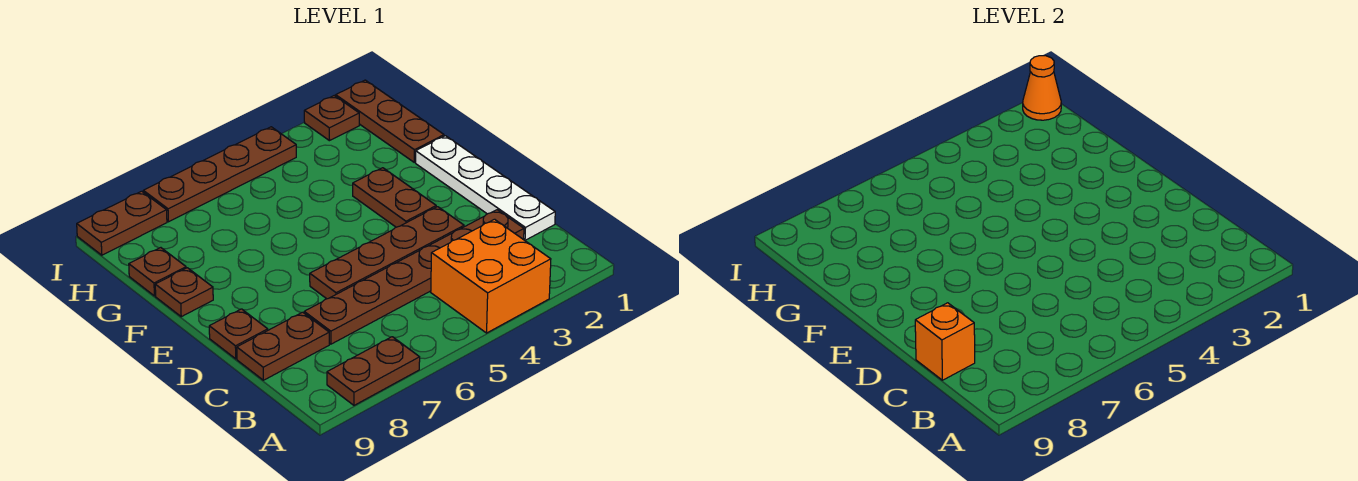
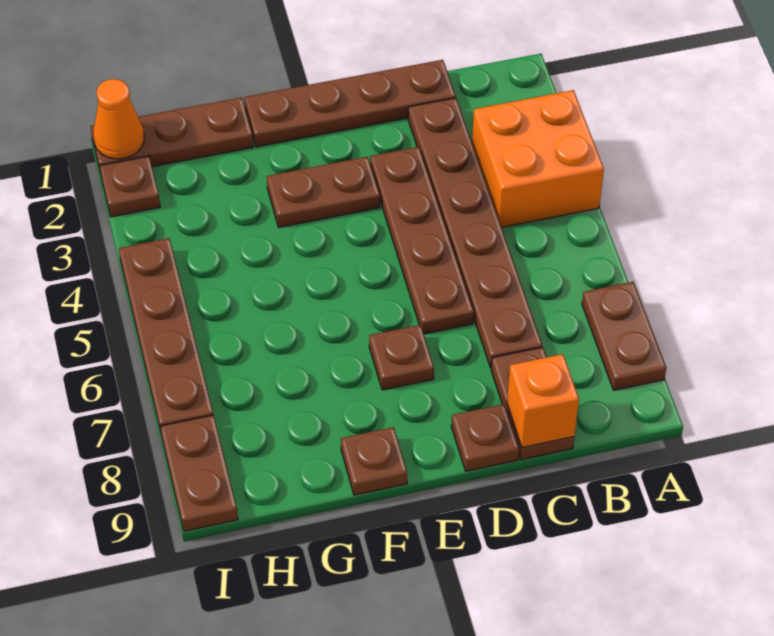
white plate C1:F1 level 1 -> brown plate C1:F1 level 1
brown plate G9 level 1 -> brown plate E7 level 1

